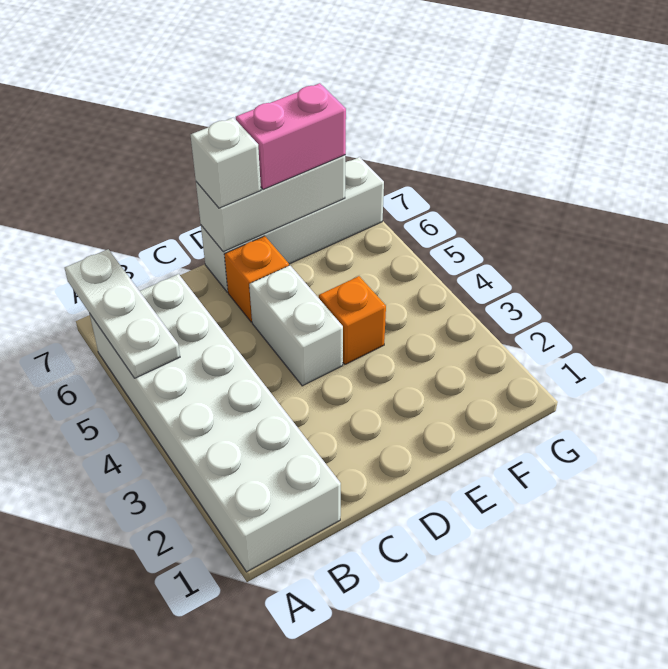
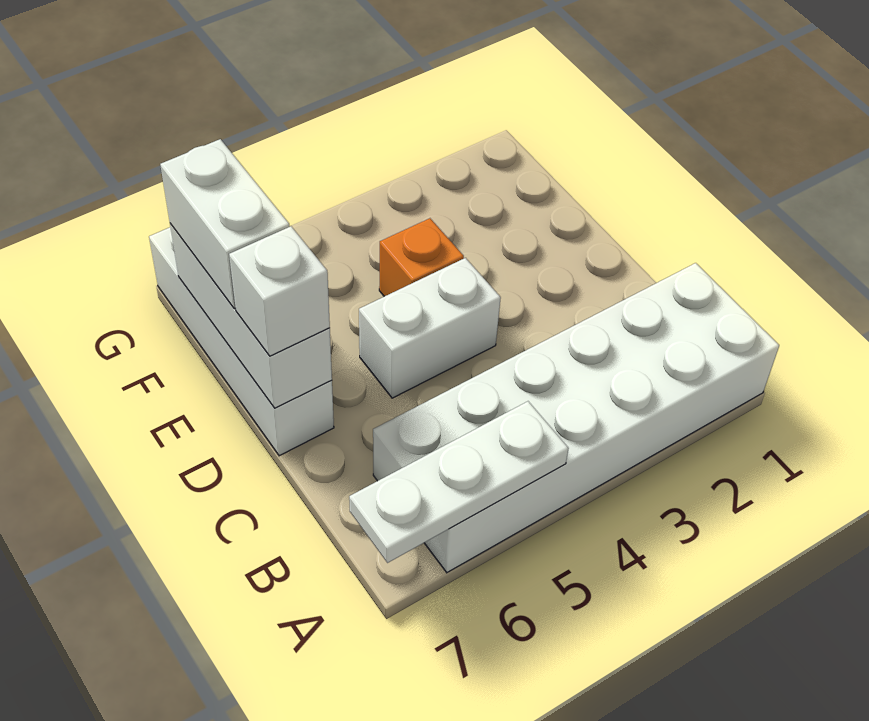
orange brick D6 level 1 -> none
pink brick E7:F7 level 3 -> white brick E7:F7 level 3

